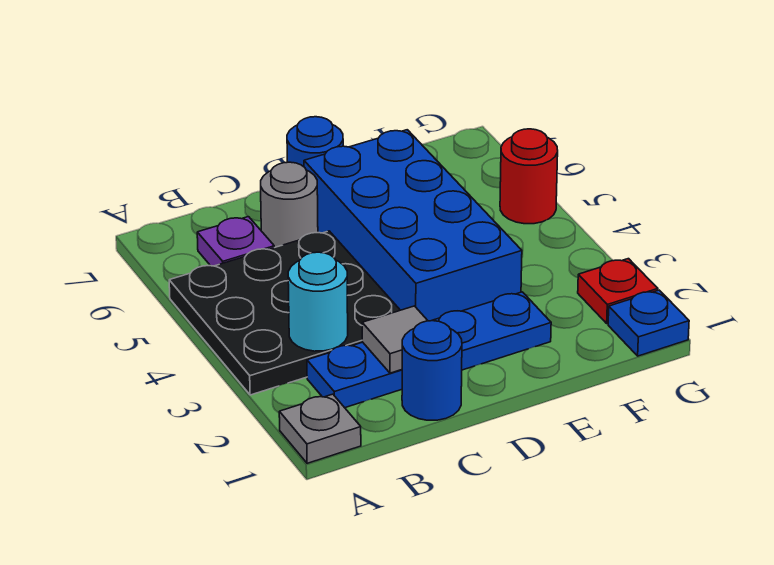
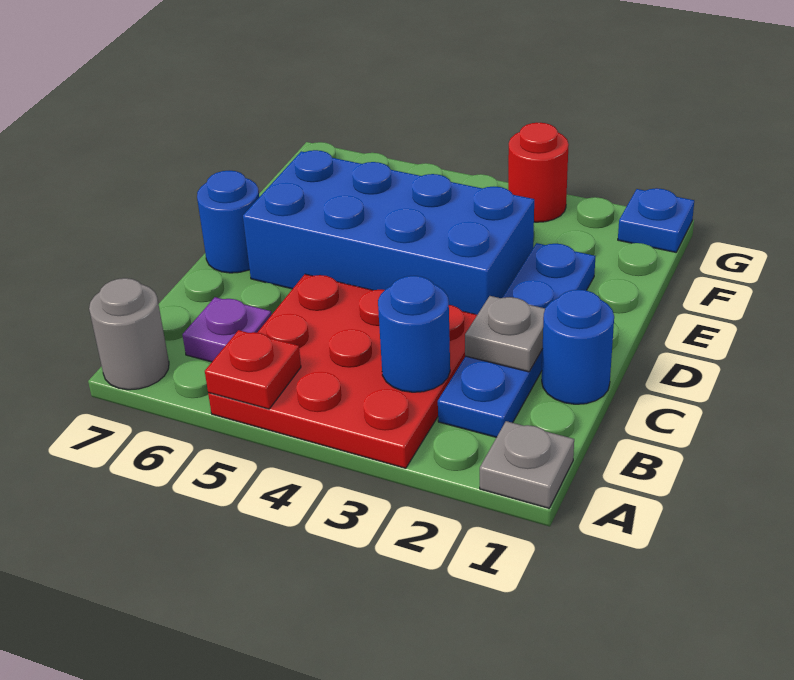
black plate A3:C5 level 1 -> red plate A3:C5 level 1
cyan round brick B3 level 2 -> blue round brick B3 level 2
grey tile C2 level 2 -> grey plate C2 level 2
grey round brick C6 level 1 -> grey round brick A7 level 1
red plate G2 level 1 -> red plate A5 level 2
red round brick G5 level 1 -> red round brick G3 level 1

